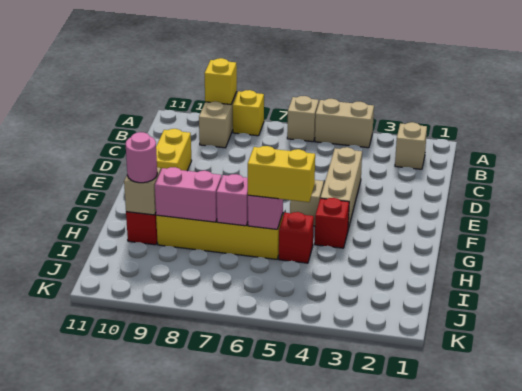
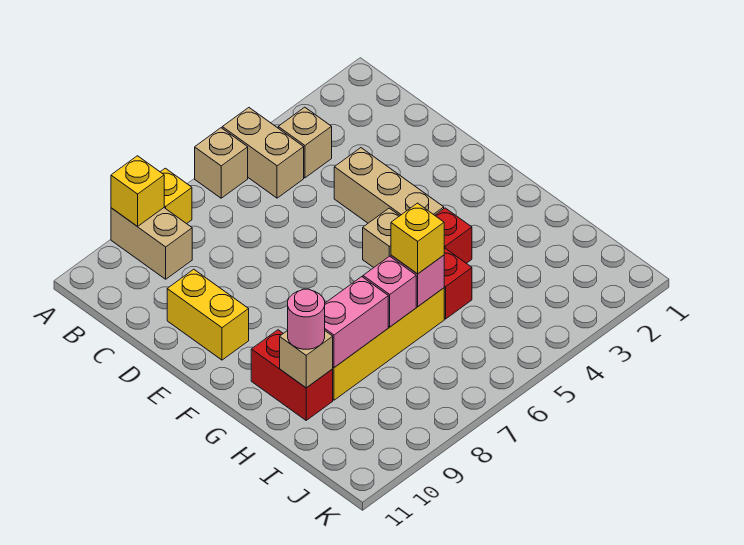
tan brick A4:A5 level 1 -> tan brick A5:B5 level 1
tan brick B2 level 1 -> tan brick B4 level 1
yellow brick H5:H6 level 3 -> yellow brick H6 level 3

